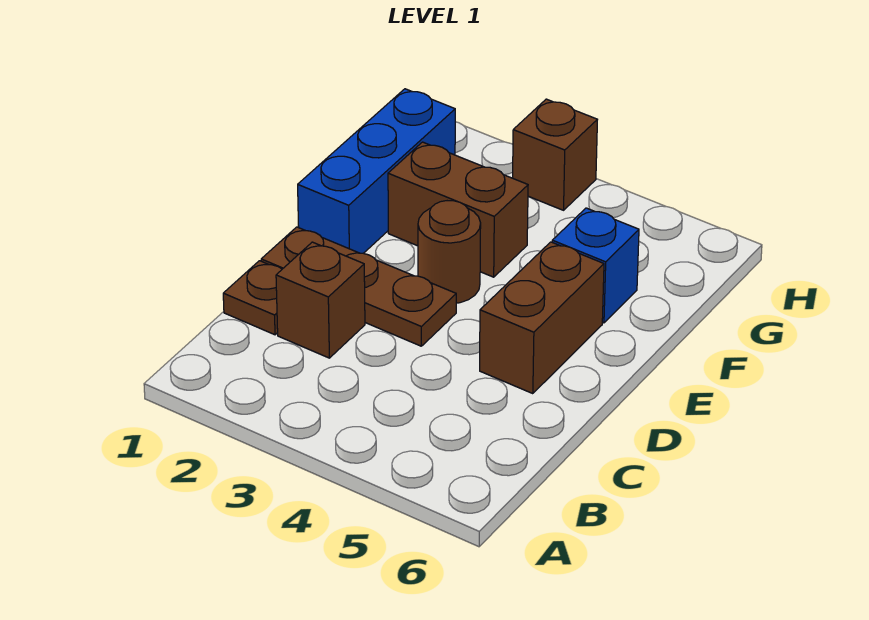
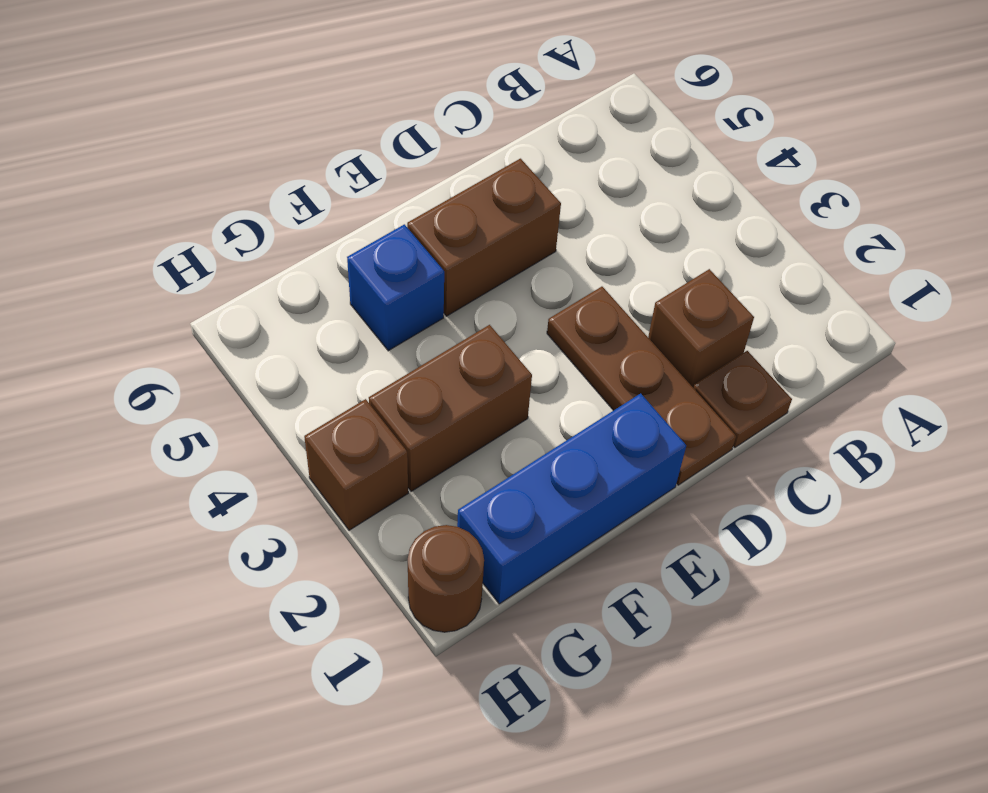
brown round brick E3 level 1 -> brown round brick H1 level 1
brown brick F2:F3 level 1 -> brown brick F3:G3 level 1

